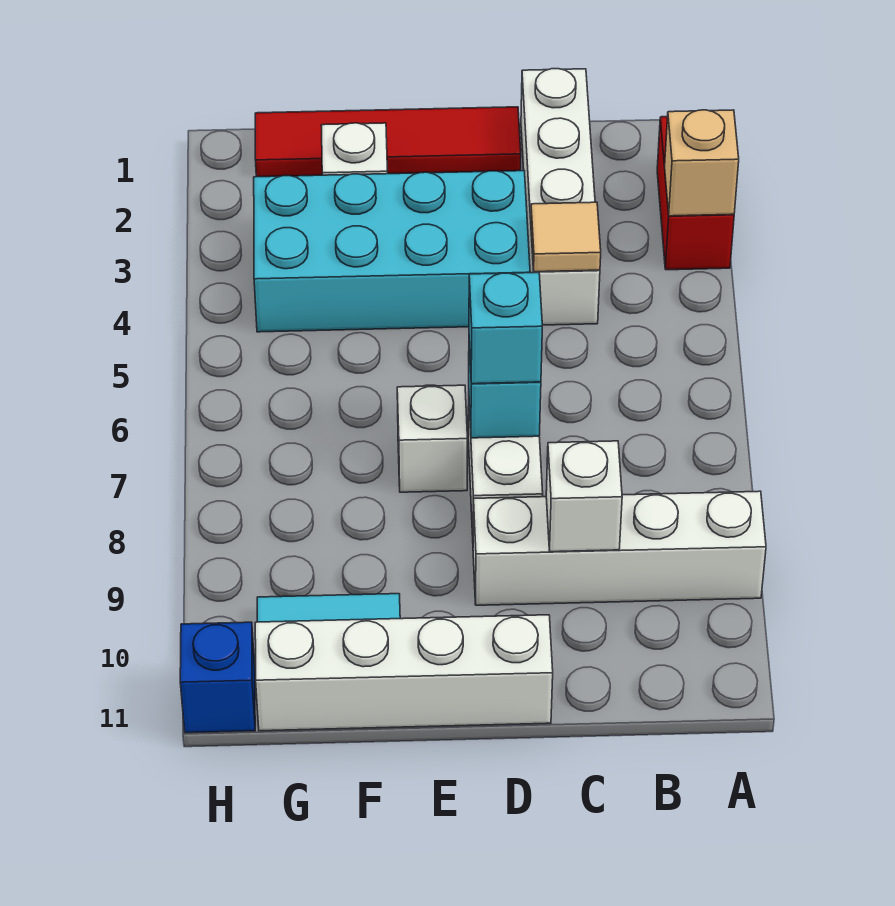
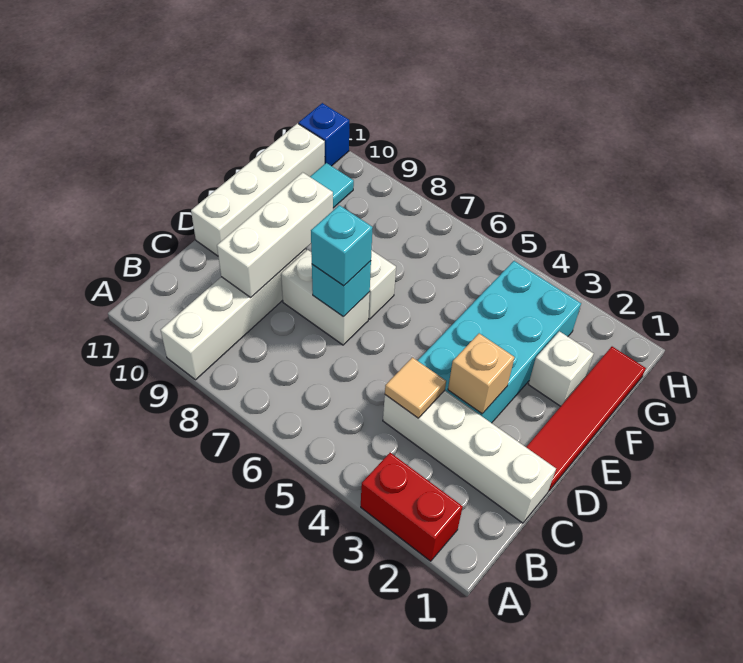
tan brick A3 level 2 -> tan brick D3 level 2
white brick C9 level 2 -> white brick C9:E9 level 2

